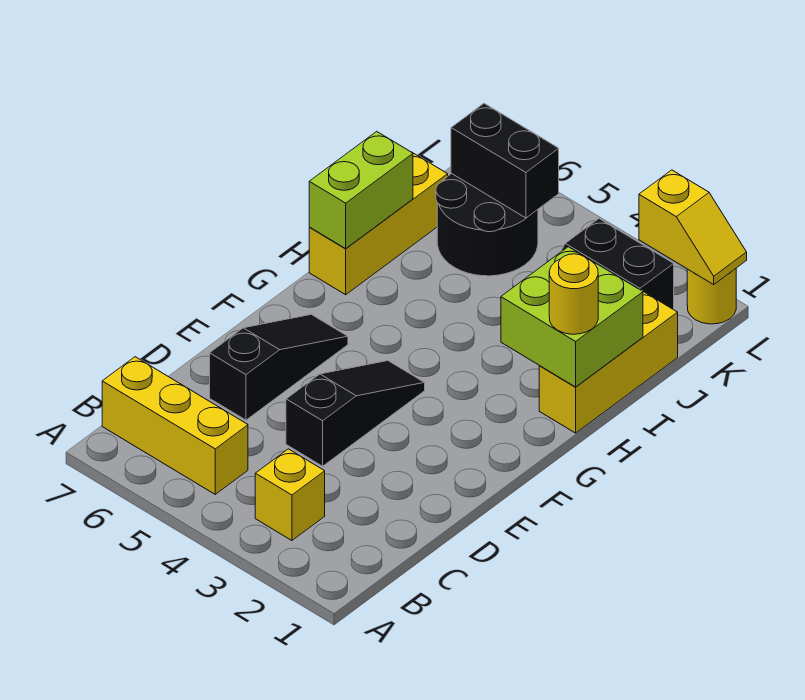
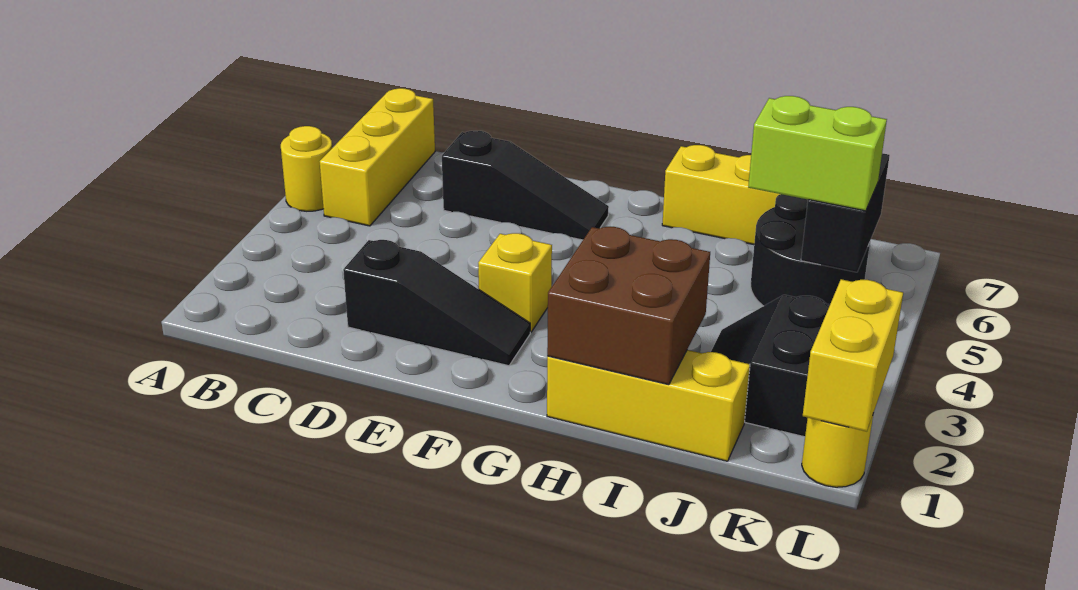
yellow brick B3 level 1 -> yellow brick F3 level 1
black slope D4:F4 level 1 top D -> black slope D2:F2 level 1 top D
lime brick H1:I2 level 2 -> brown brick H1:I2 level 2
yellow round brick H1 level 3 -> yellow round brick A5 level 1
lime brick H7:I7 level 2 -> lime brick J5:K5 level 3
yellow slope L1:L2 level 2 top 2 -> yellow brick L1:L2 level 2

